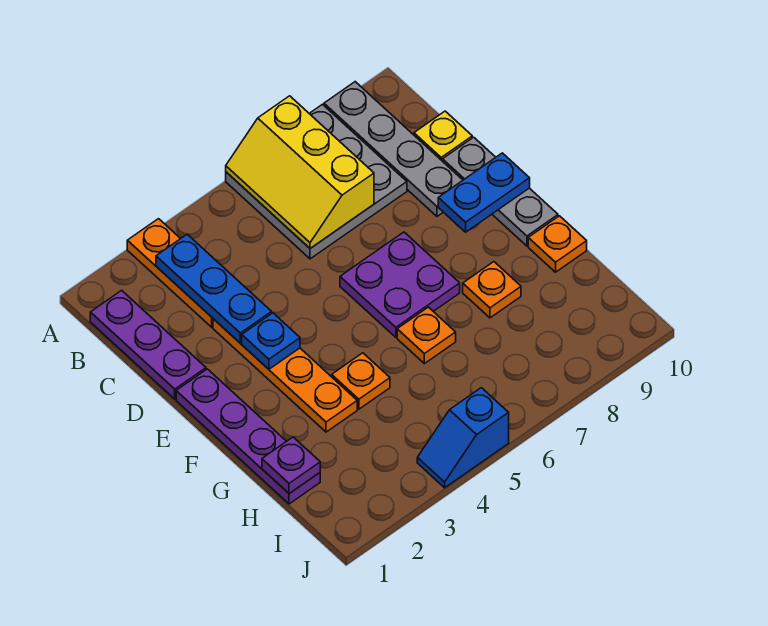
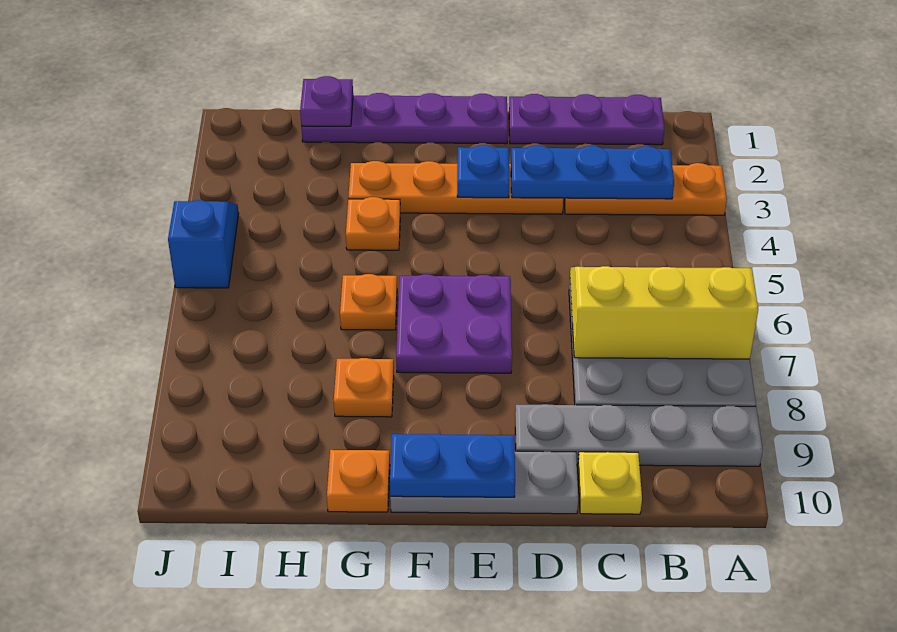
blue plate E9:E10 level 2 -> blue plate E10:F10 level 2

